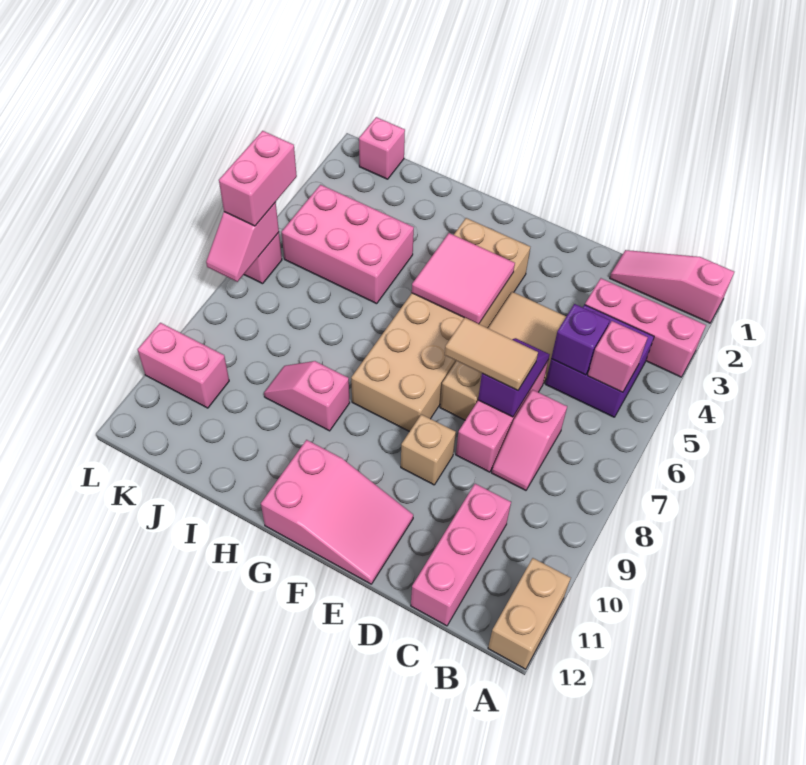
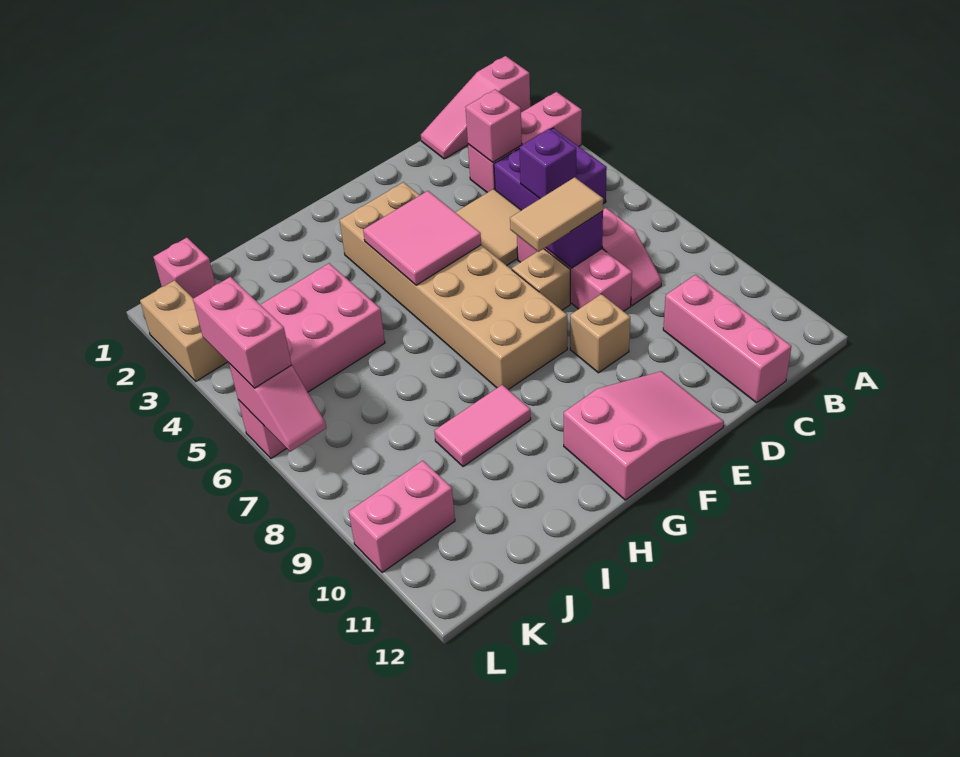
tan brick A11:A12 level 1 -> tan brick L2:L3 level 1
pink brick B5 level 2 -> pink brick C3 level 2
pink slope H9:I9 level 1 top H -> pink tile H9:I9 level 1

